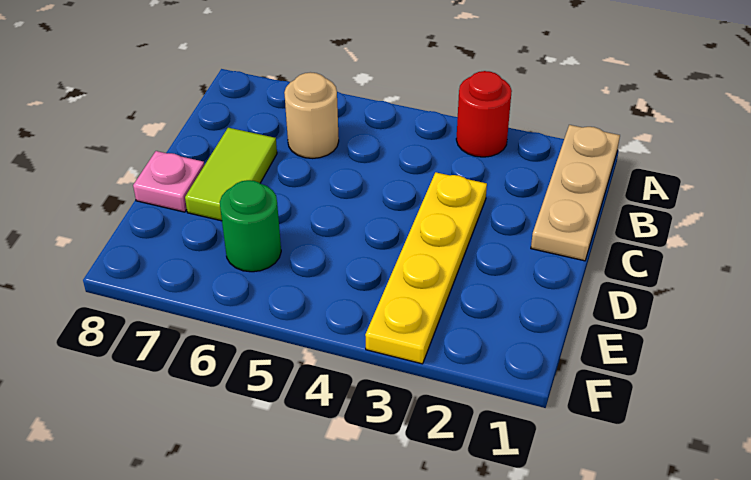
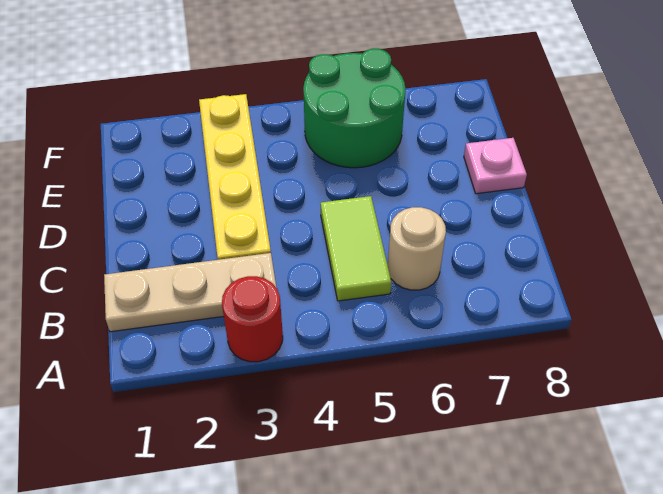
tan plate A1:C1 level 1 -> tan plate B1:B3 level 1
lime tile C7:D7 level 1 -> lime tile B5:C5 level 1
green round brick E6 level 1 -> green round brick E5:F6 level 1

